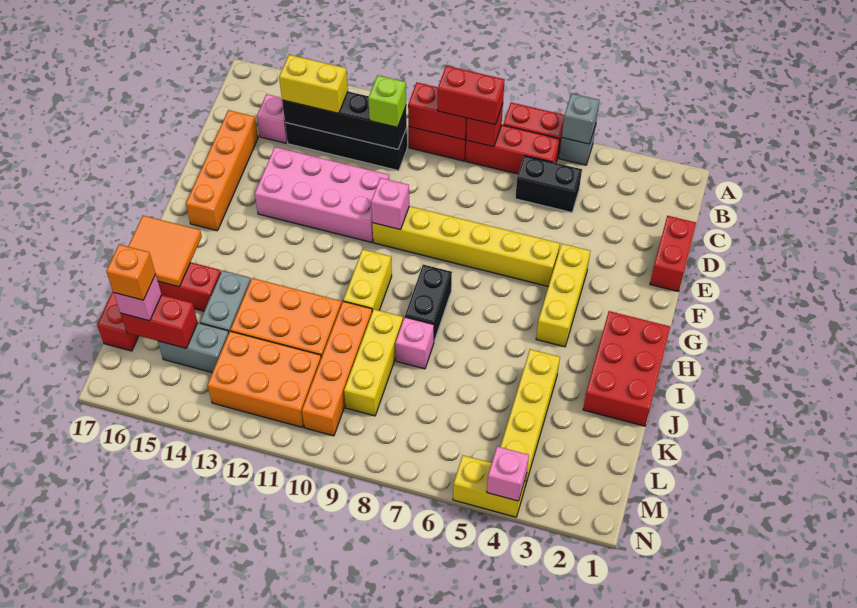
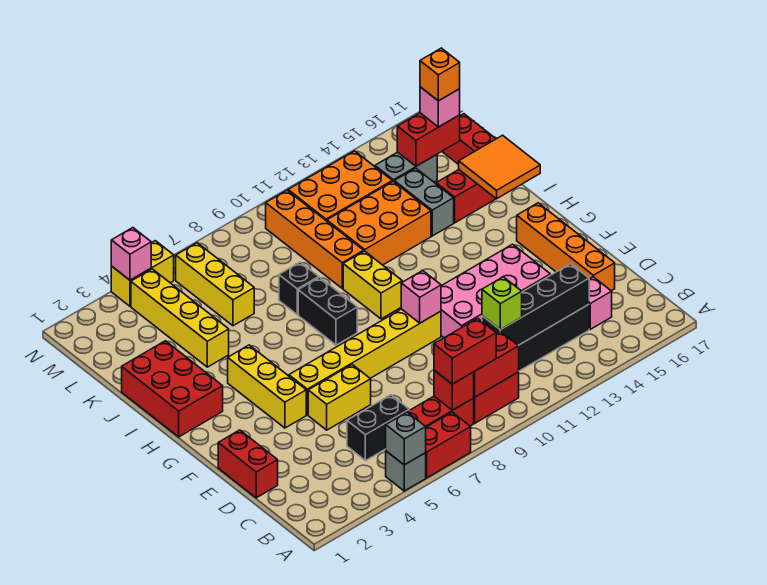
yellow brick C13:C14 level 3 -> yellow brick E5:E6 level 1
pink brick J8 level 1 -> black brick J8 level 1
yellow brick J9:L9 level 1 -> yellow brick K6:M6 level 1

